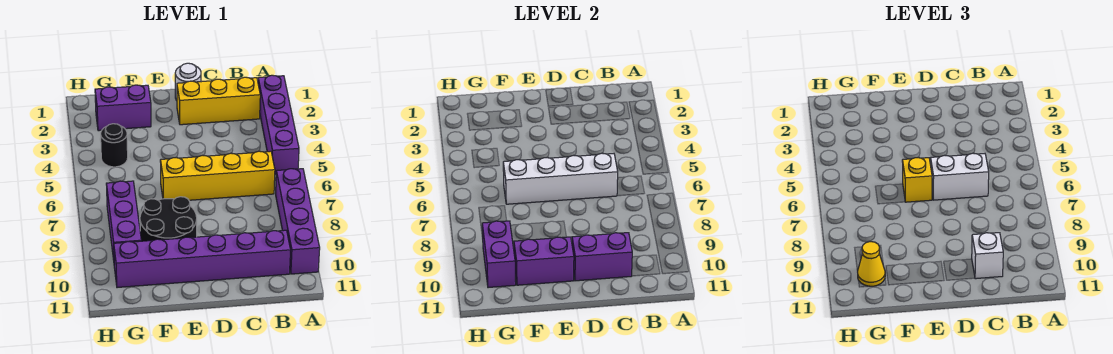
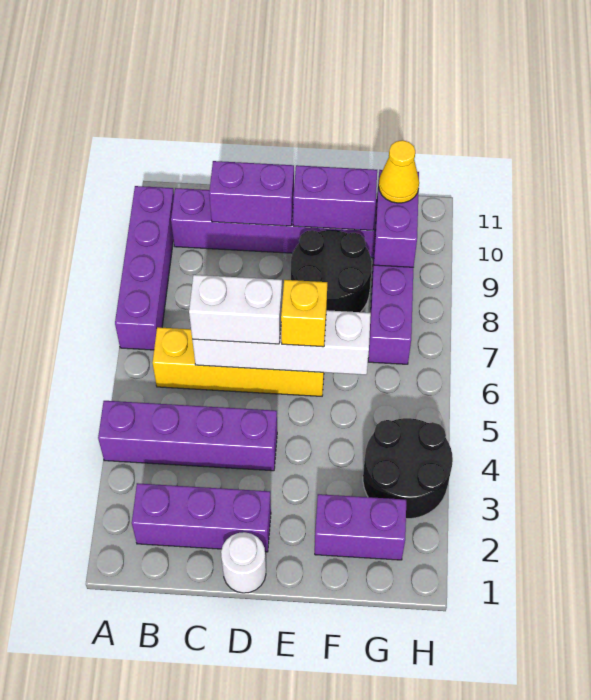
purple brick A2:A5 level 1 -> purple brick A4:D4 level 1
yellow brick B2:D2 level 1 -> purple brick B2:D2 level 1
white brick C10 level 3 -> none
black round brick G4 level 1 -> black round brick G3:H4 level 1

